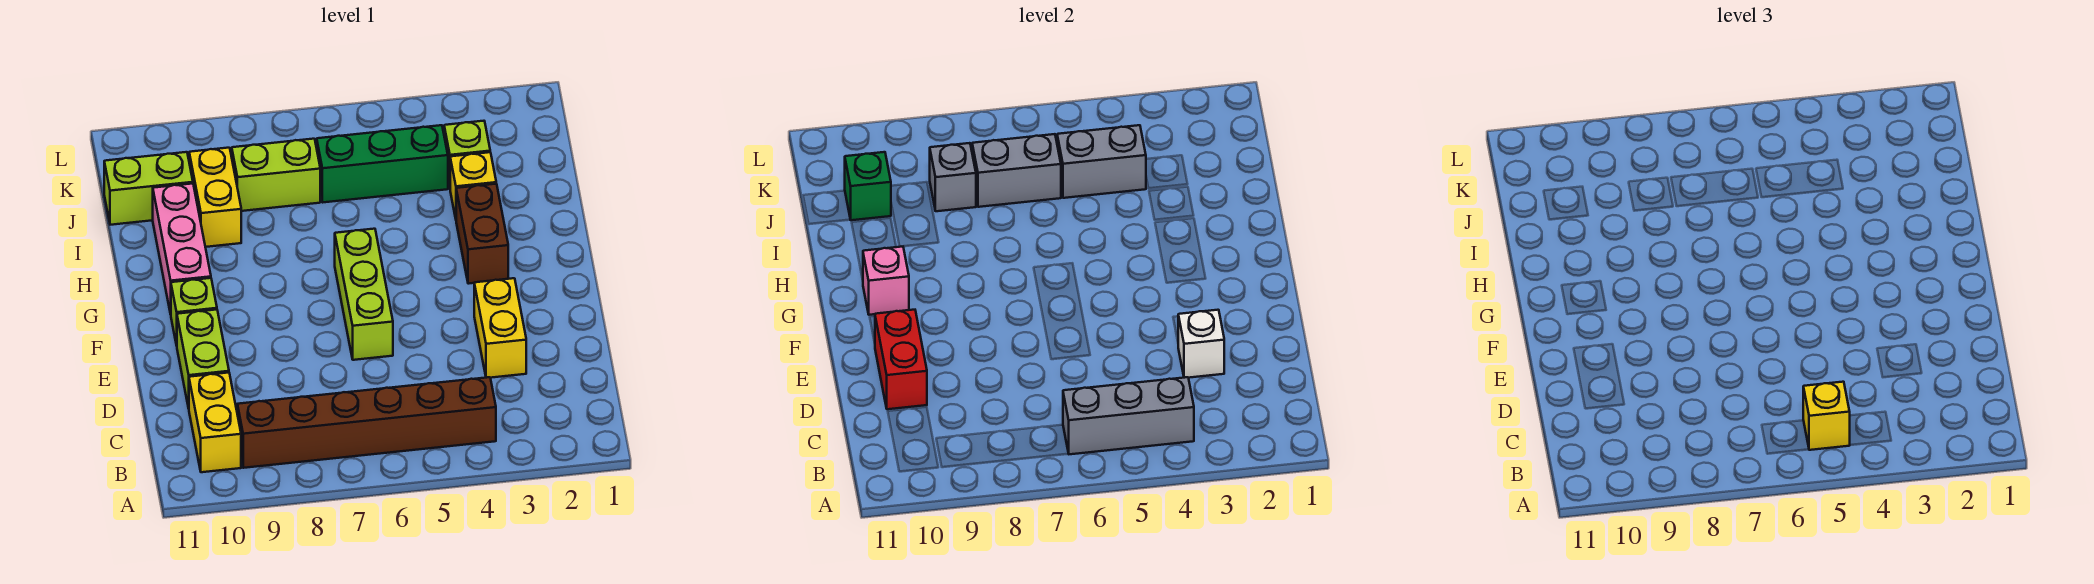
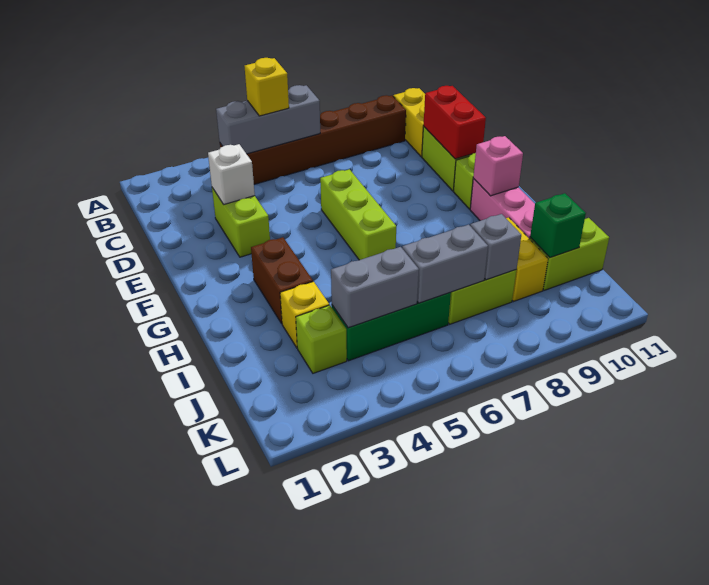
yellow brick D3:E3 level 1 -> lime brick D3:E3 level 1

